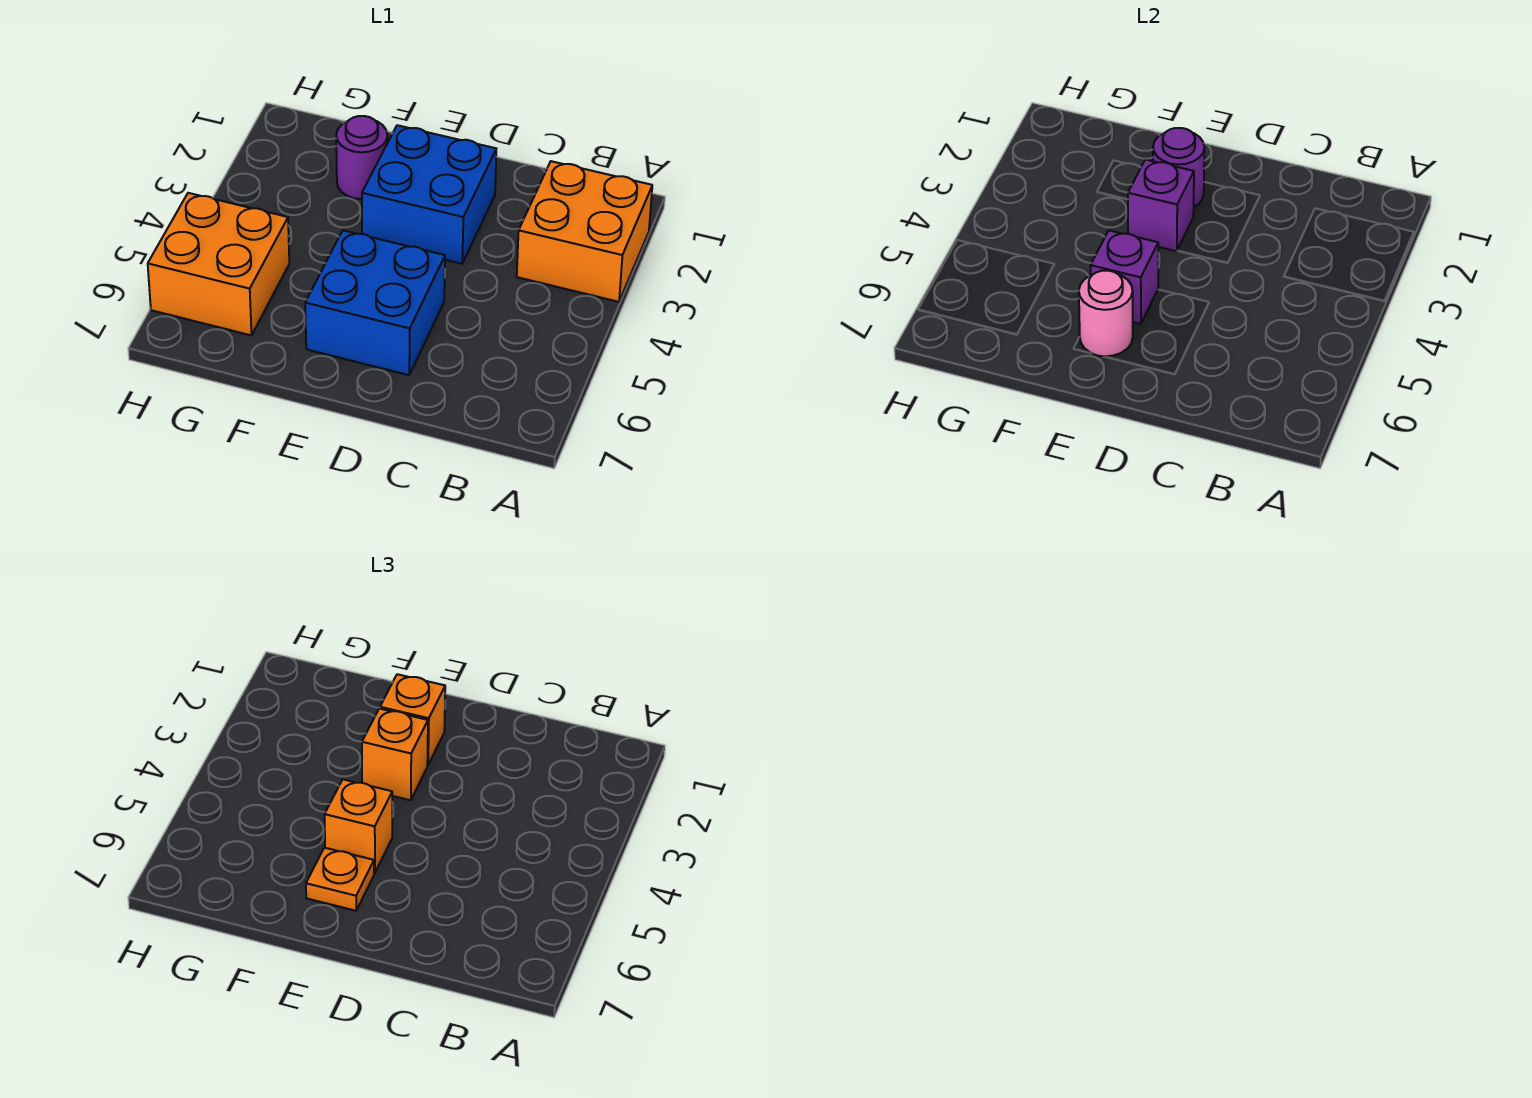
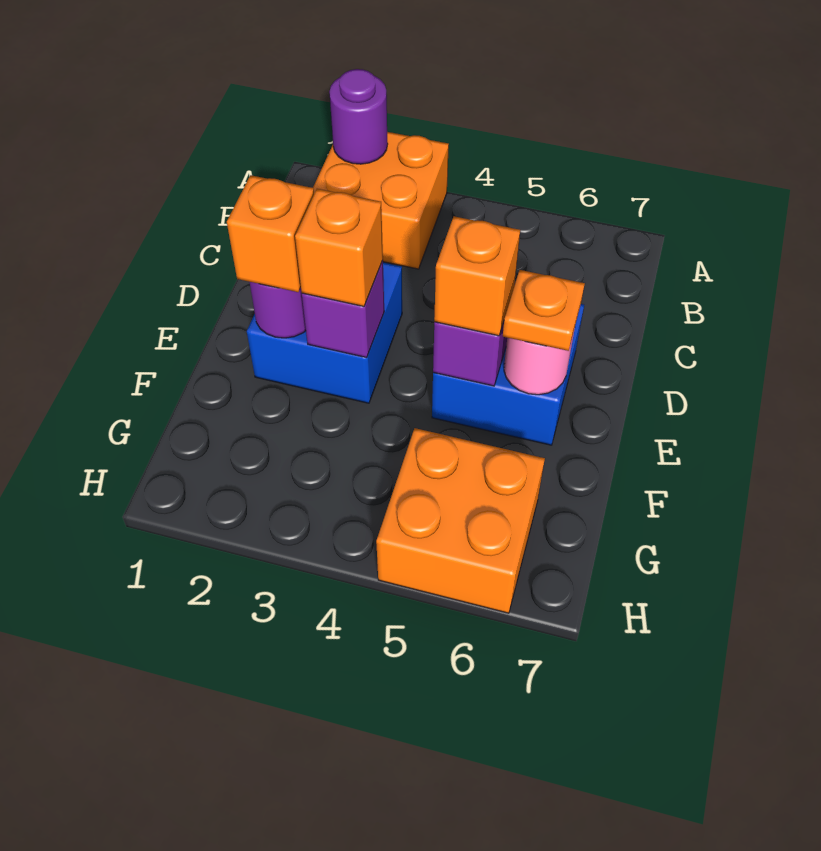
purple round brick F2 level 1 -> purple round brick A2 level 2

